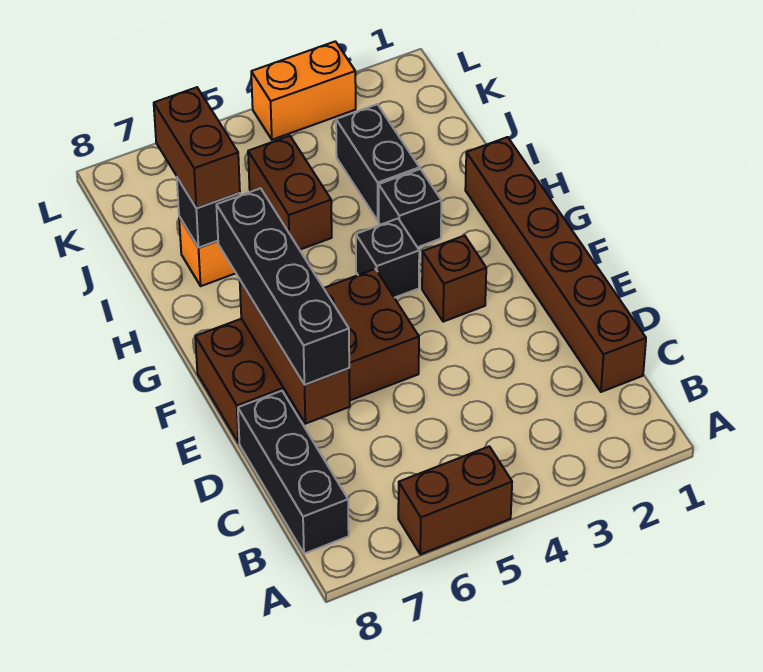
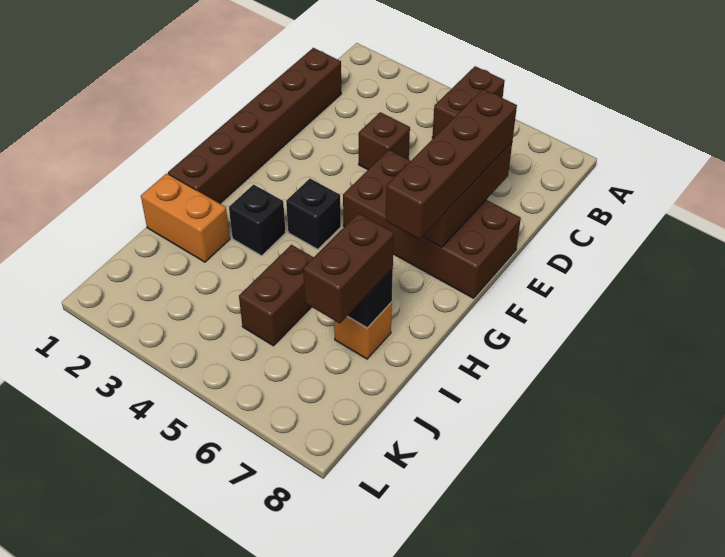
brown brick A5:A6 level 1 -> brown brick A5:B5 level 1
black brick B8:D8 level 1 -> none
black brick D7:G7 level 3 -> brown brick D7:G7 level 3
brown brick F3 level 1 -> brown brick D4 level 1
black brick I3:J3 level 1 -> none
orange brick L3:L4 level 1 -> orange brick I1:I2 level 1

